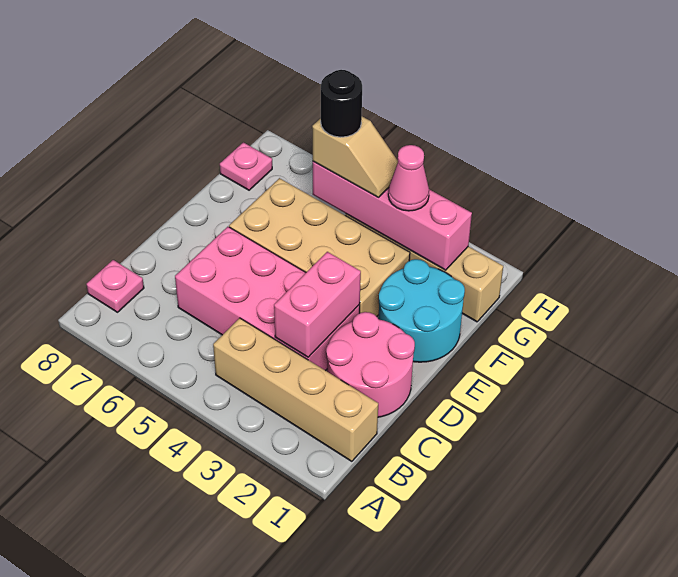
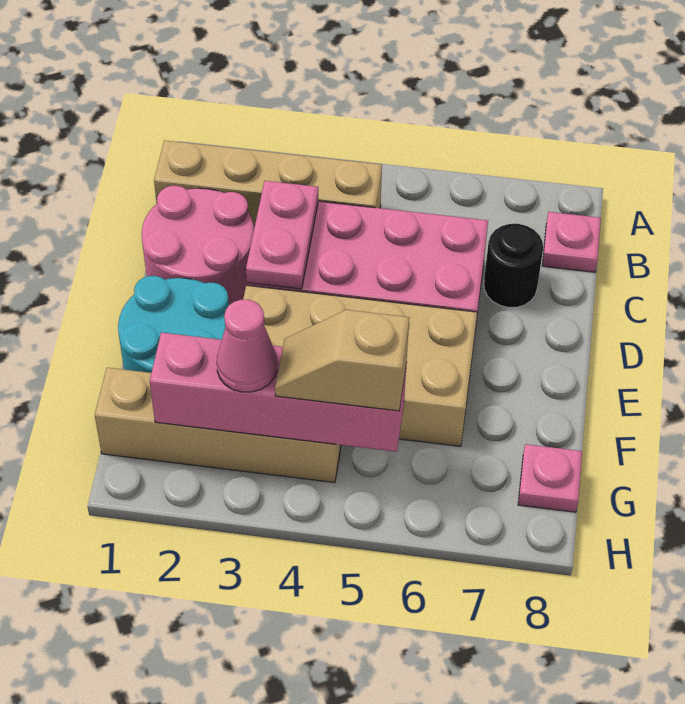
pink brick C3:D3 level 2 -> pink plate C3:D3 level 2
black round brick G5 level 4 -> black round brick C7 level 1

